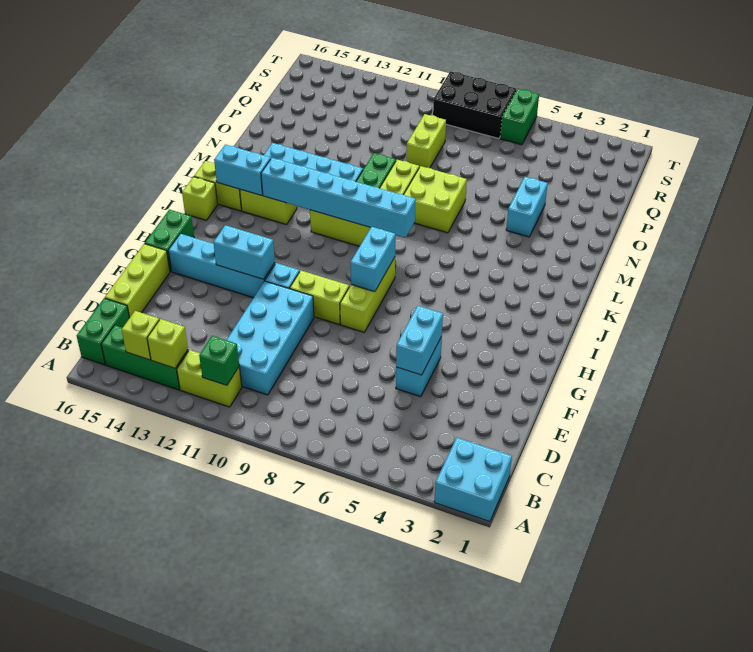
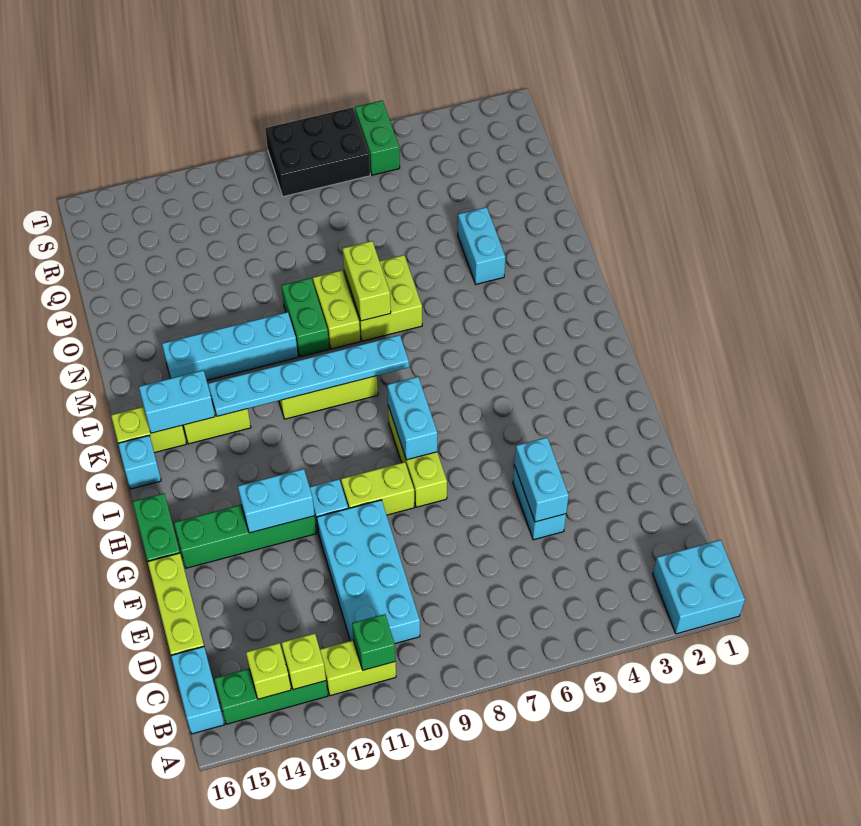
green brick B16:C16 level 1 -> cyan brick B16:C16 level 1
cyan brick G12:G15 level 1 -> green brick G12:G15 level 1
lime brick J16 level 1 -> cyan brick J16 level 1
cyan brick K8:K13 level 2 -> cyan plate K8:K13 level 2
lime brick P9:Q9 level 1 -> lime brick M8:N8 level 2

